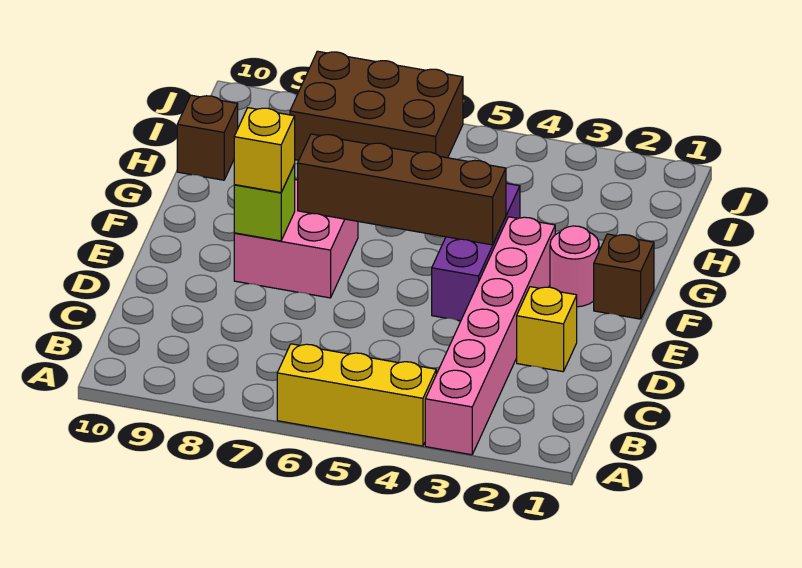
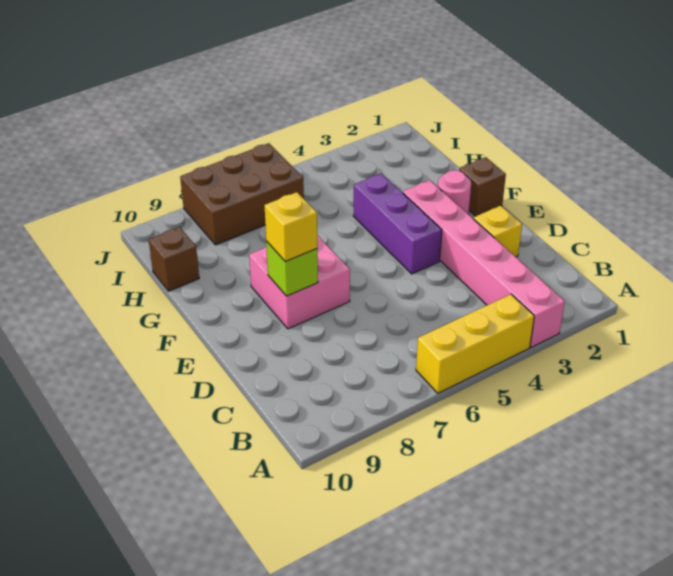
brown brick F4:F7 level 2 -> none

